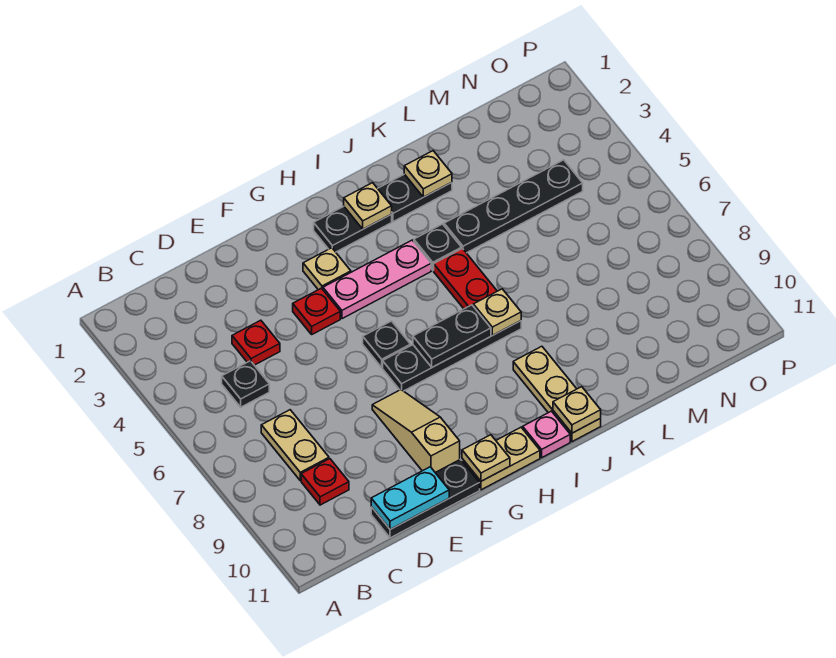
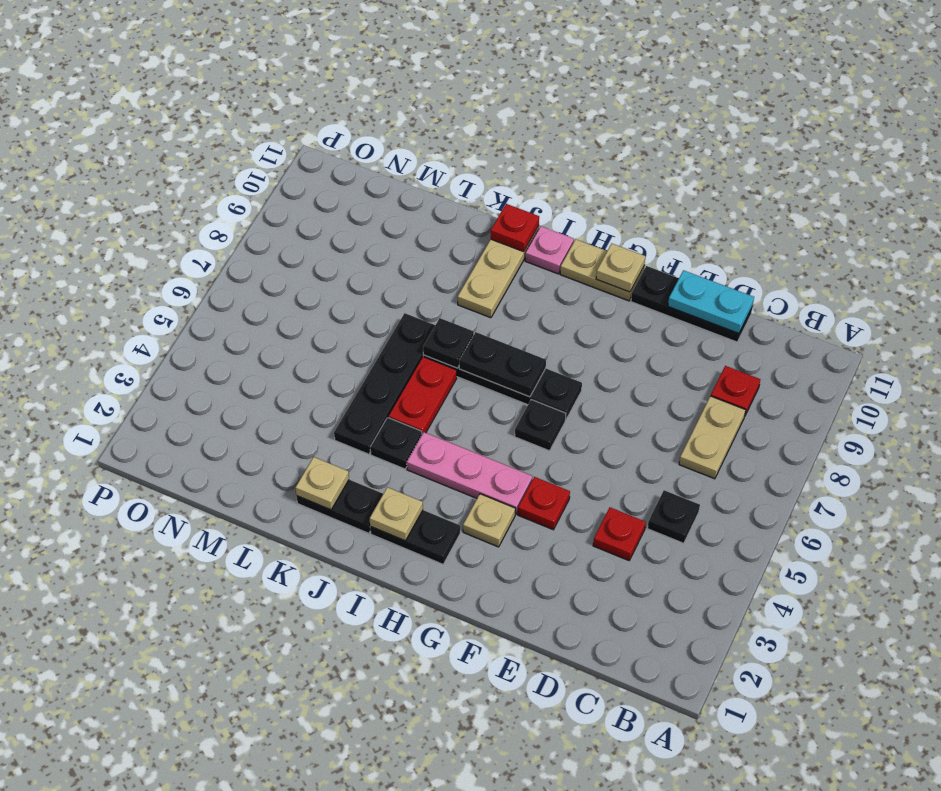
tan slope F8:F10 level 1 top 10 -> none
tan plate J7 level 2 -> black plate J7 level 2
tan plate J11 level 2 -> red plate J11 level 2
black plate K4:N4 level 1 -> black plate K4:K7 level 1

